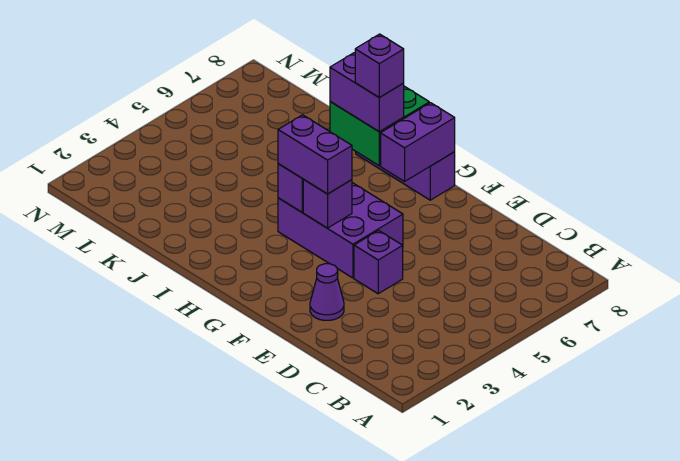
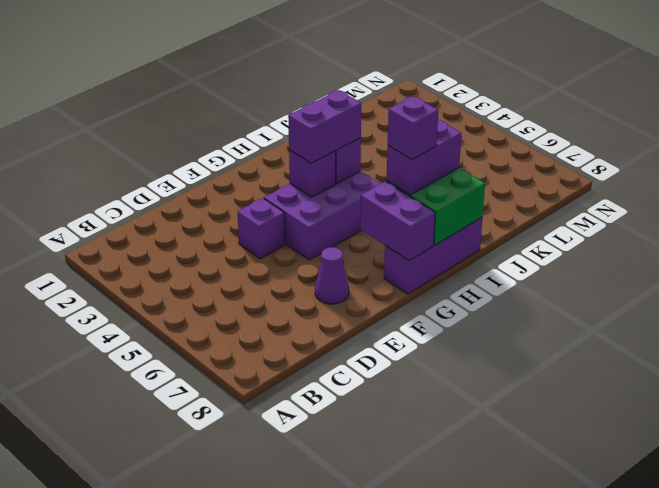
purple cone E2 level 1 -> purple cone E7 level 1

